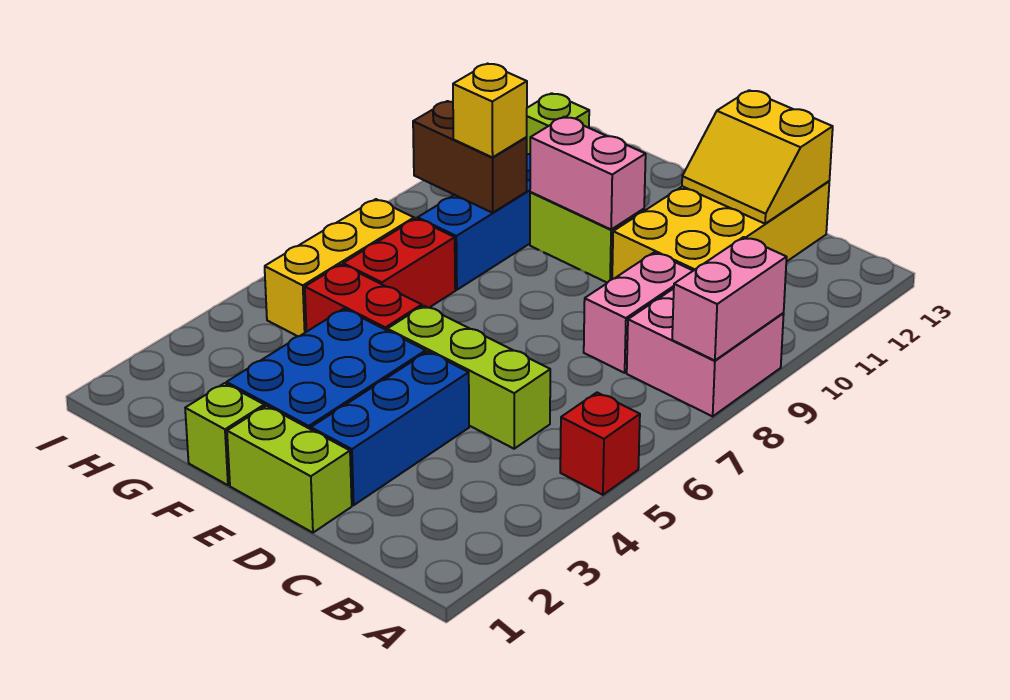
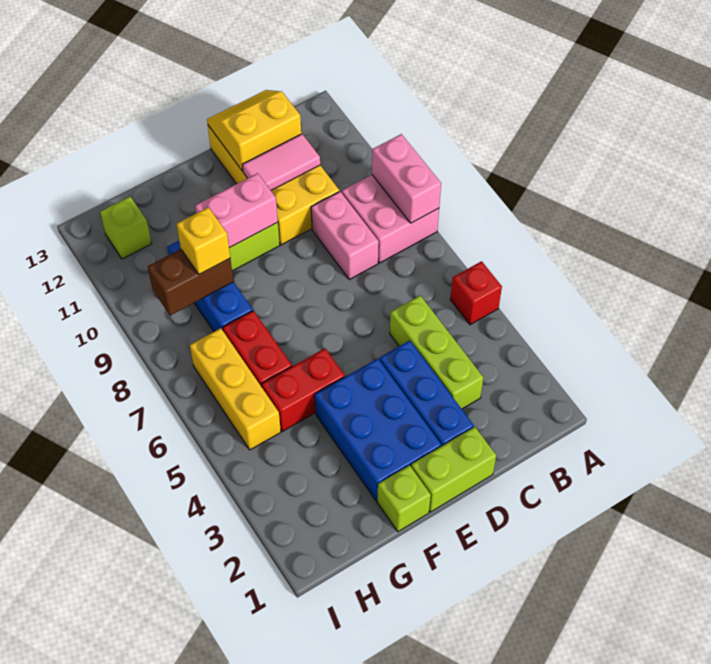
lime brick C5:E5 level 1 -> lime brick C3:C5 level 1
none -> pink tile C11:D11 level 2
yellow slope C12:D13 level 2 top 13 -> yellow slope C12:D13 level 2 top 12

